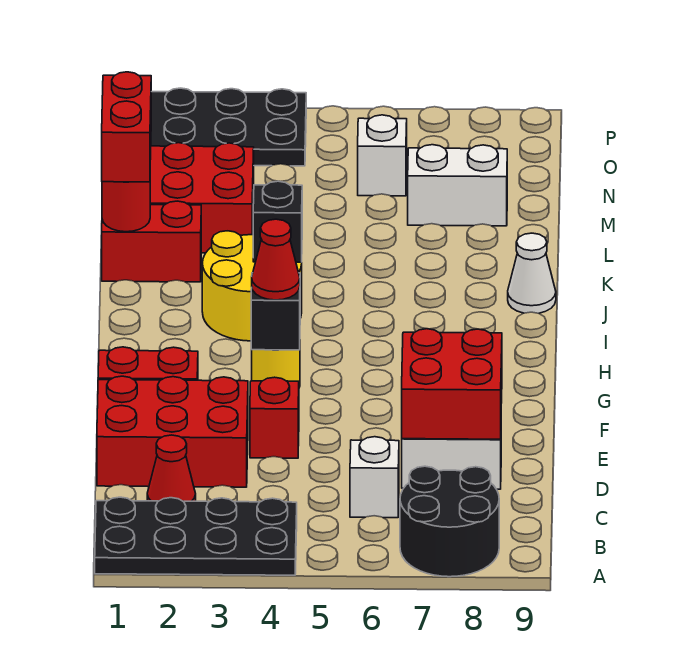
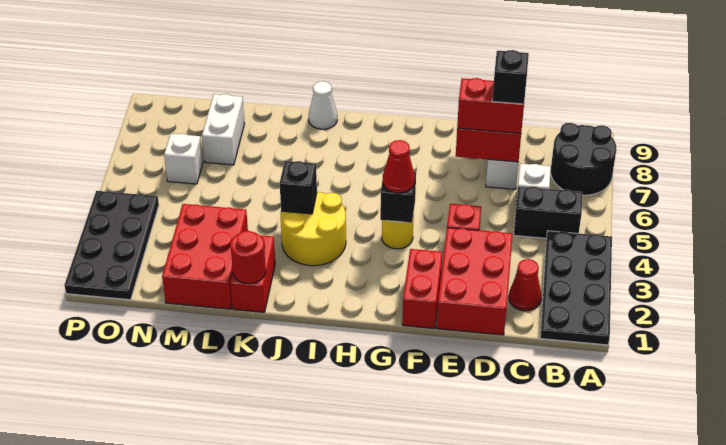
none -> black brick B5:C5 level 1
none -> black brick D7 level 4
red brick K1:L1 level 3 -> red brick D7:E7 level 3

